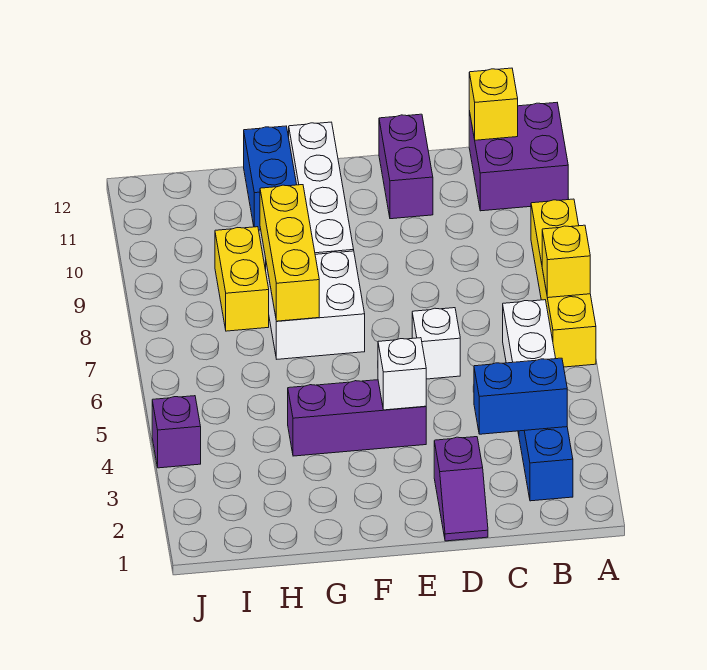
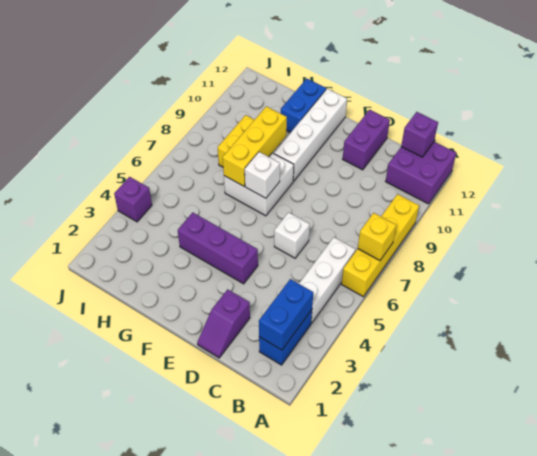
blue brick B3:C3 level 2 -> blue brick B2:B3 level 2
yellow brick B12 level 2 -> purple brick B12 level 2
white brick E4 level 2 -> white brick F7 level 2

